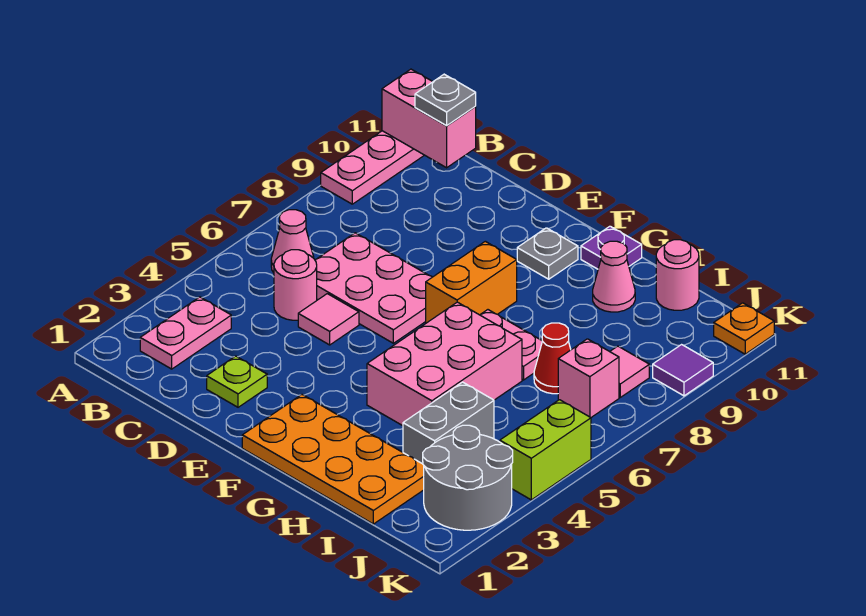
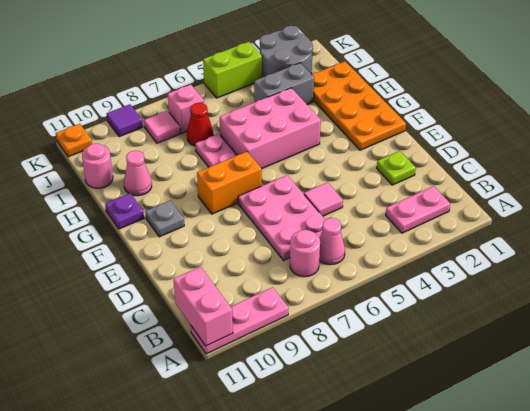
grey plate B11 level 3 -> none
pink round brick C5 level 1 -> pink round brick B7 level 1

